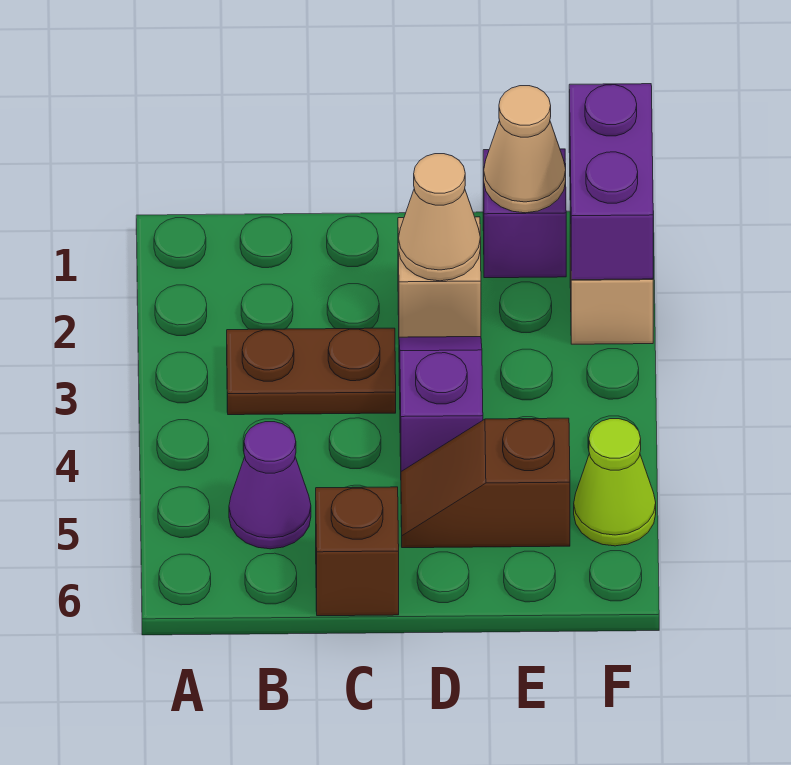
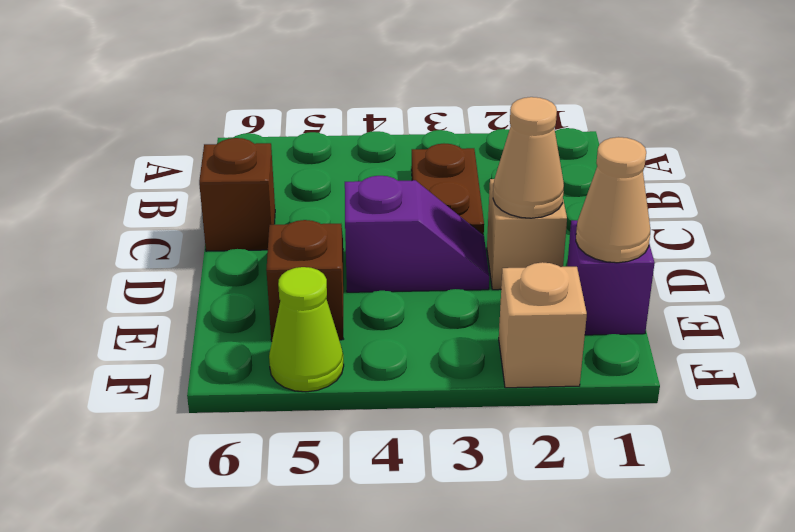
purple cone B5 level 1 -> none
purple brick F1:F2 level 2 -> none

